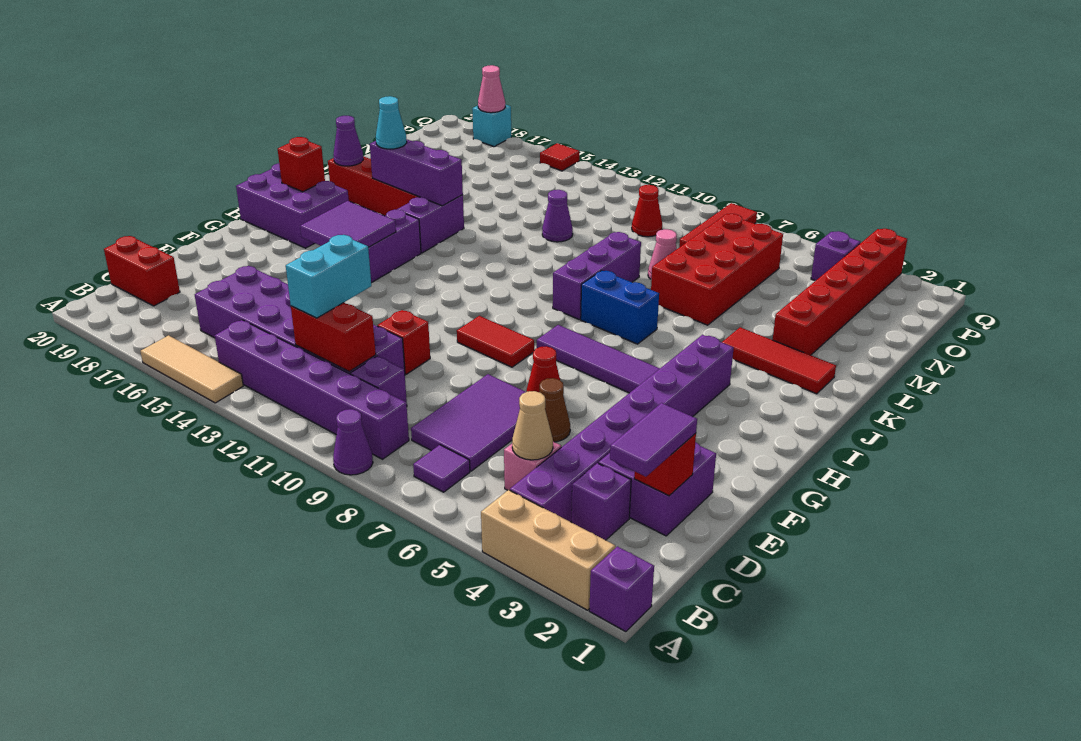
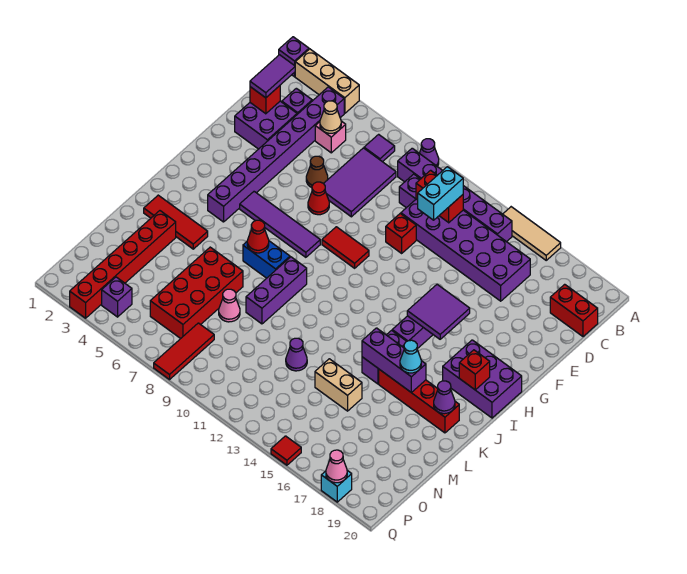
none -> tan brick M14:M15 level 1
red cone O10 level 1 -> red cone J7 level 2

